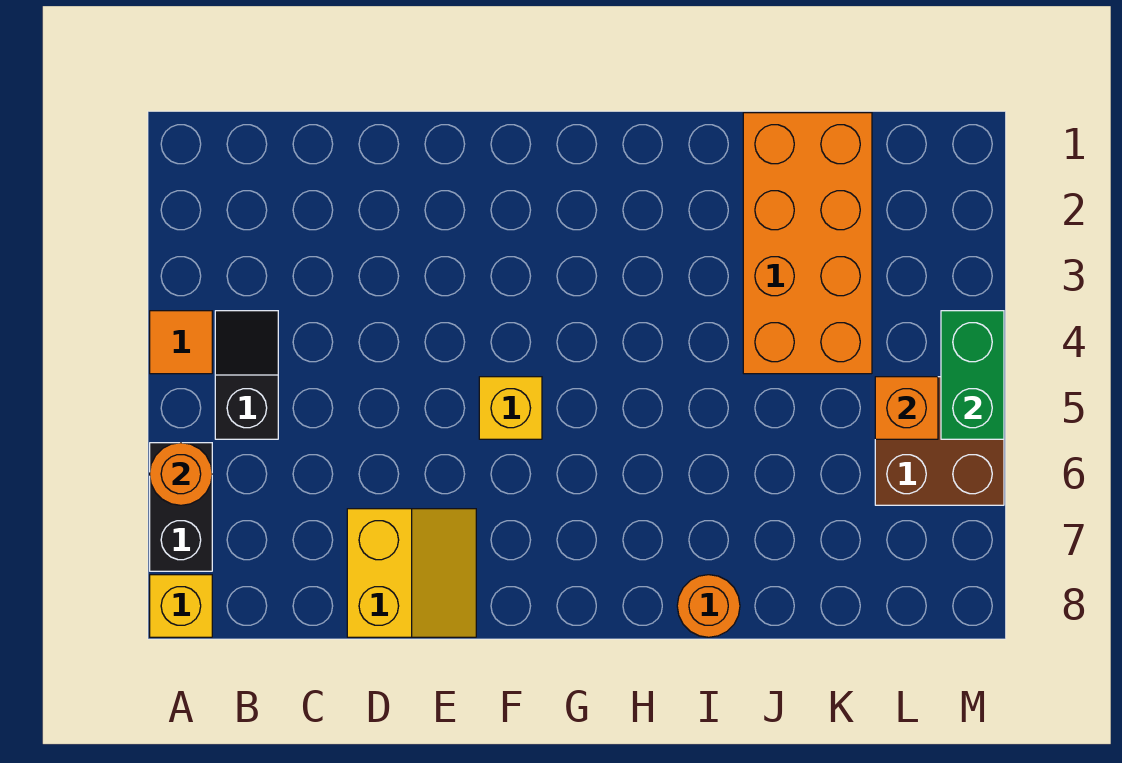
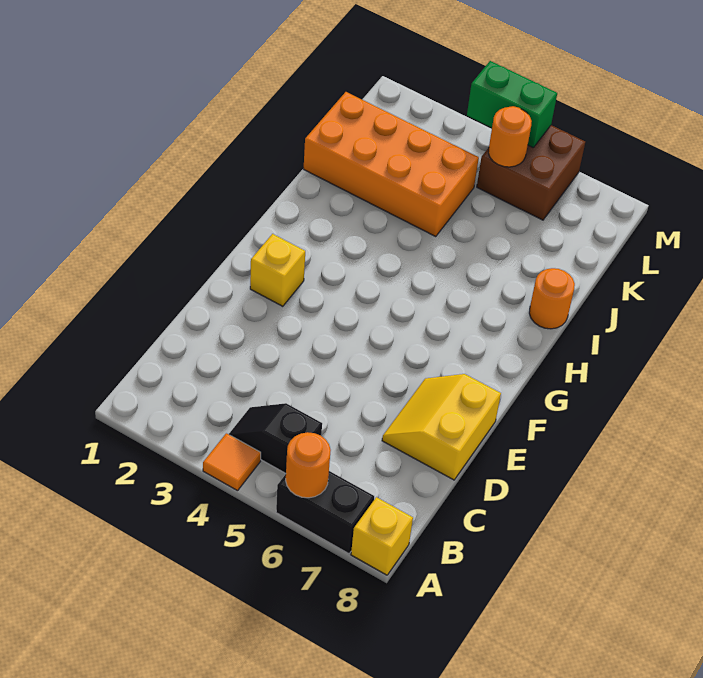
yellow slope D7:E8 level 1 top D -> yellow slope D7:E8 level 1 top 8
yellow brick F5 level 1 -> yellow brick F2 level 1
orange brick L5 level 2 -> orange round brick L5 level 2

